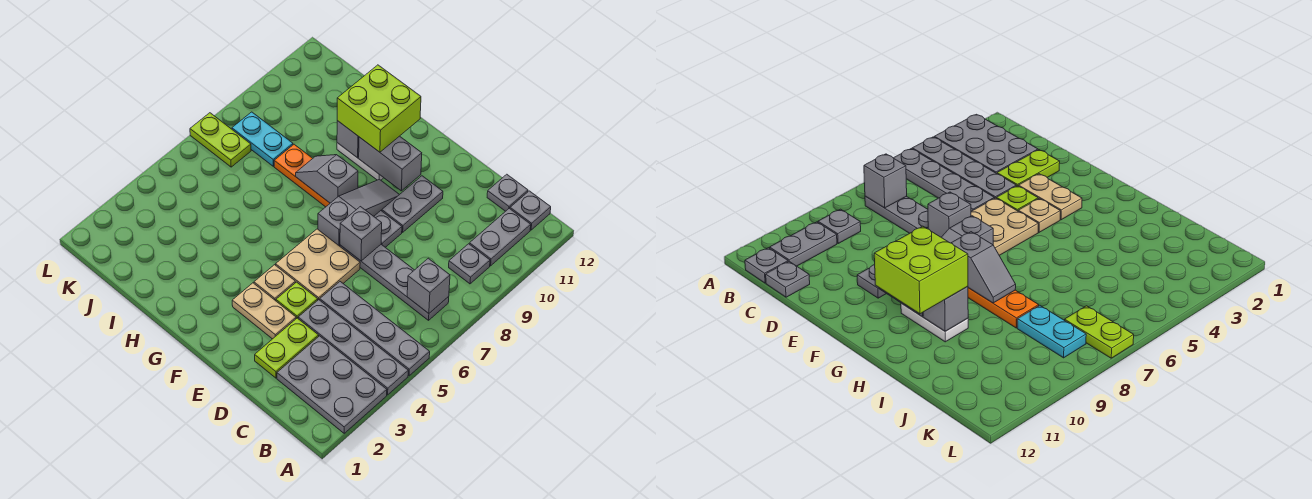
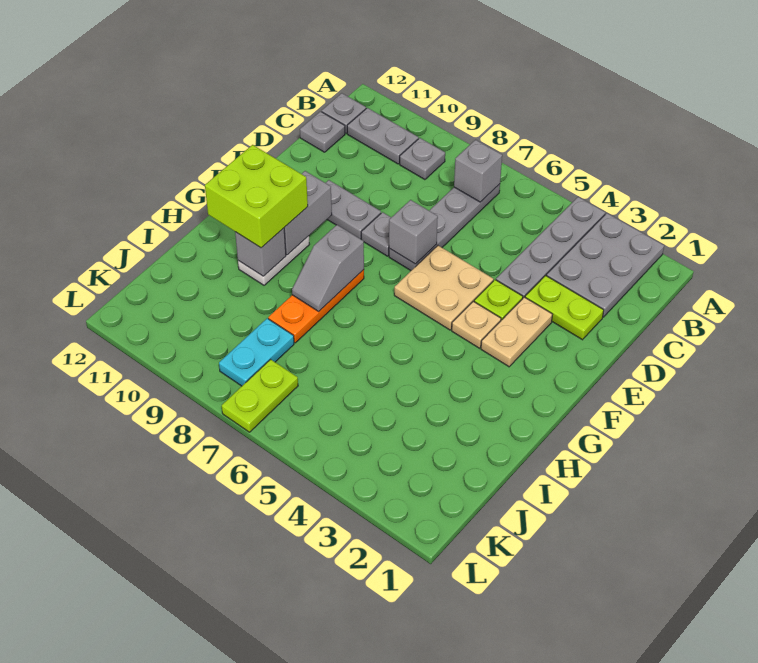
grey plate A5:D5 level 1 -> none
grey slope F7:F9 level 1 top 7 -> none

